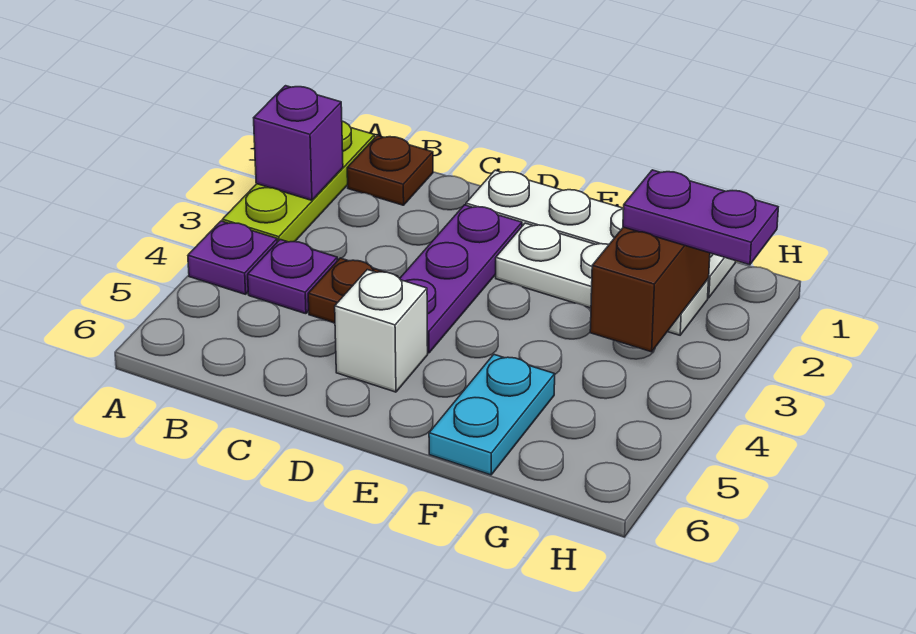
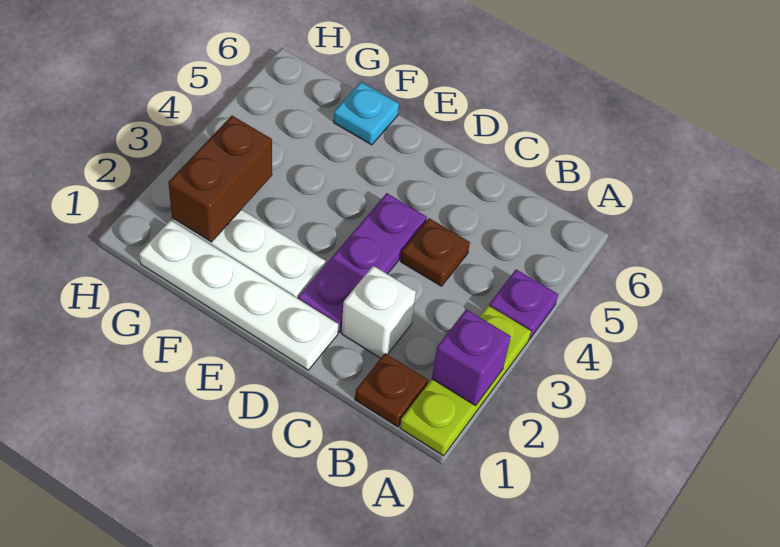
purple plate B4 level 1 -> none
white brick D5 level 1 -> white brick C2 level 1
cyan plate F5:F6 level 1 -> cyan plate F6 level 1
purple plate G2:H2 level 3 -> none

